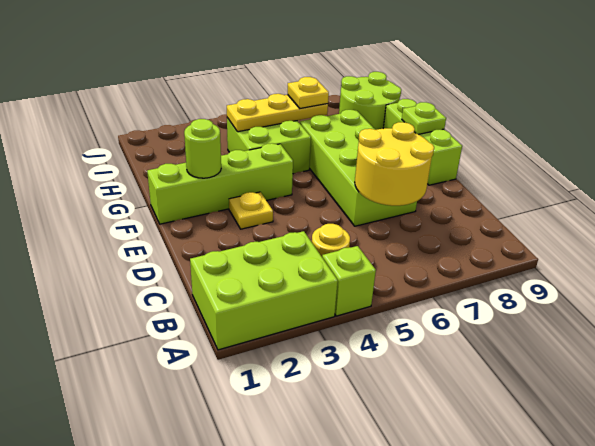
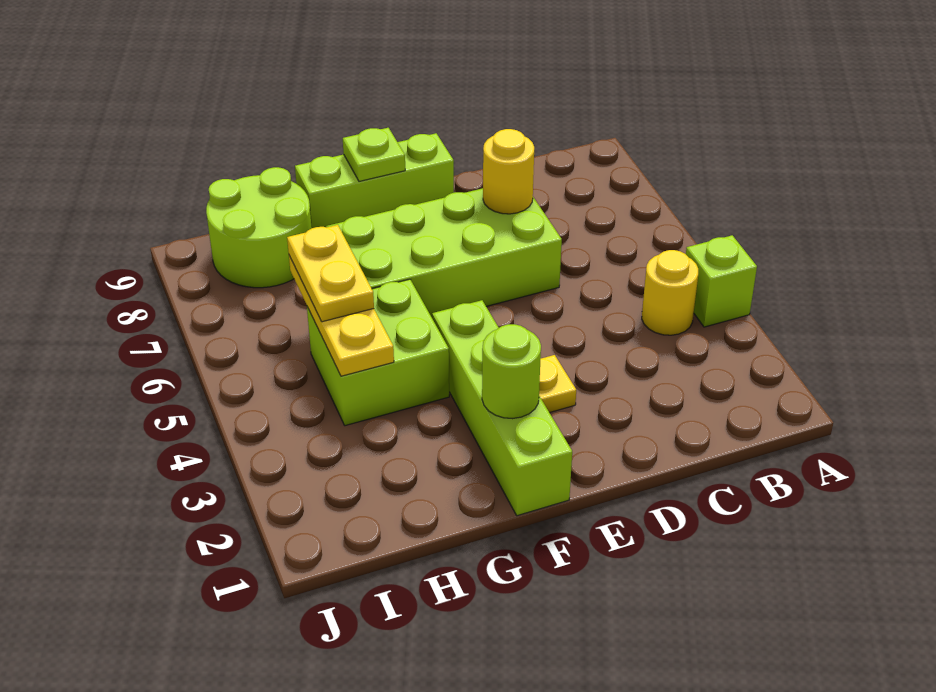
lime brick A1:B3 level 1 -> none
yellow round brick C6:D7 level 2 -> yellow round brick D7 level 2
yellow plate H6 level 3 -> yellow plate H5:H6 level 3

